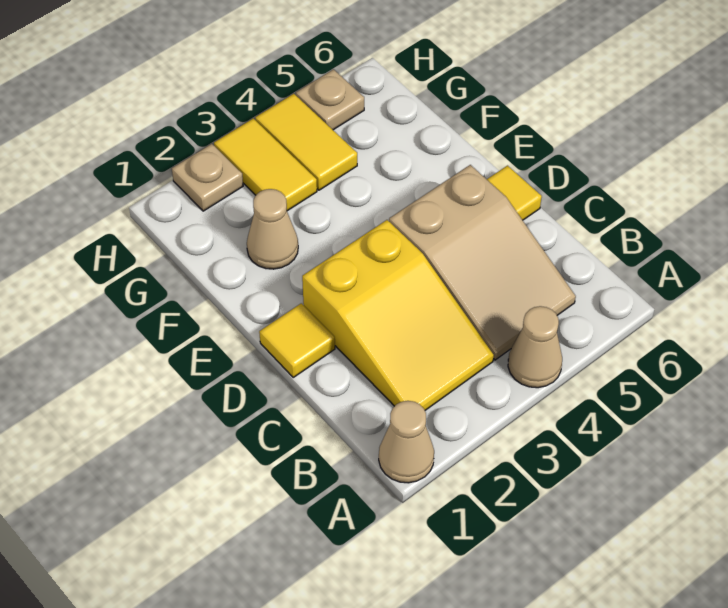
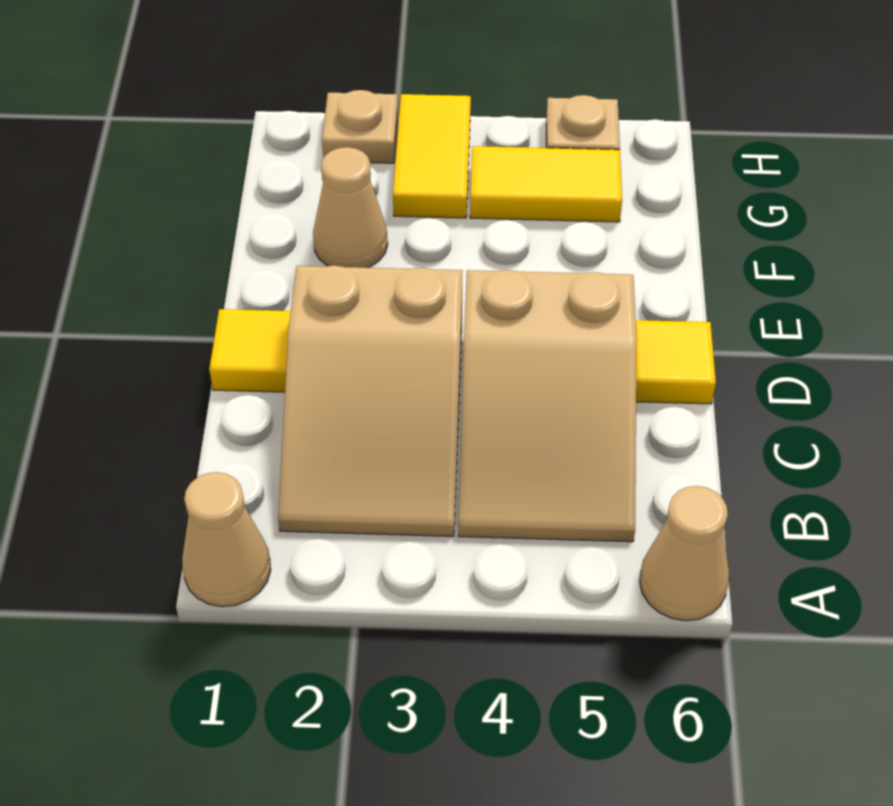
tan cone A4 level 1 -> tan cone A6 level 1
yellow slope B2:D3 level 1 top D -> tan slope B2:D3 level 1 top D
yellow tile G4:H4 level 1 -> yellow tile G4:G5 level 1

